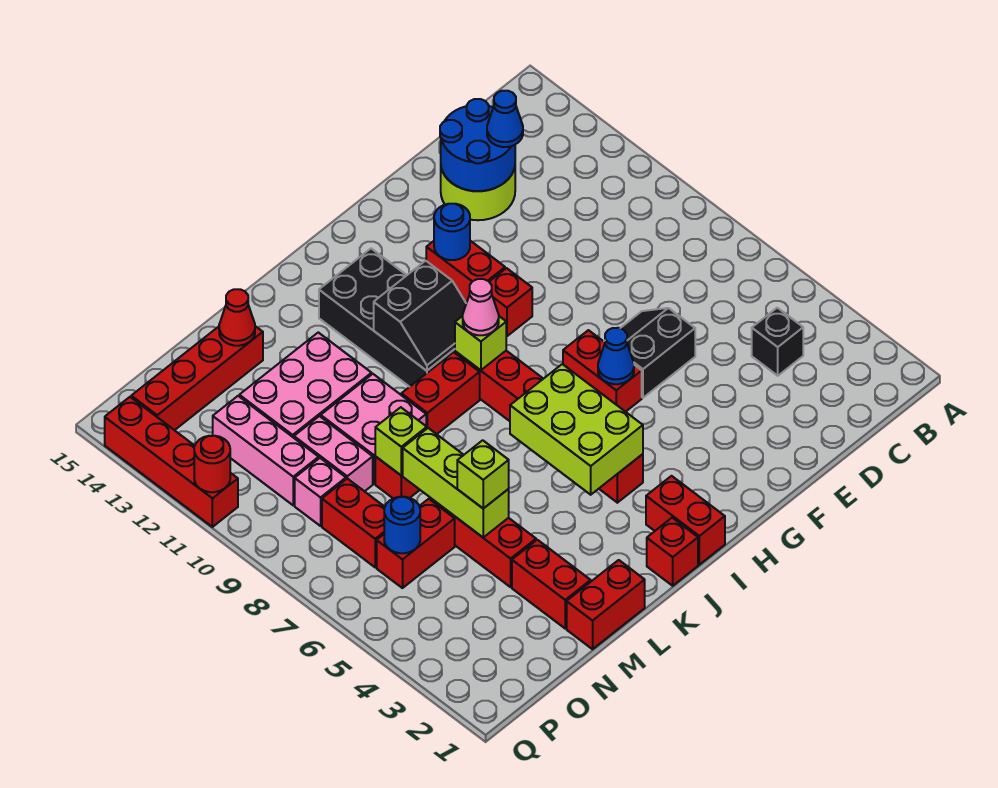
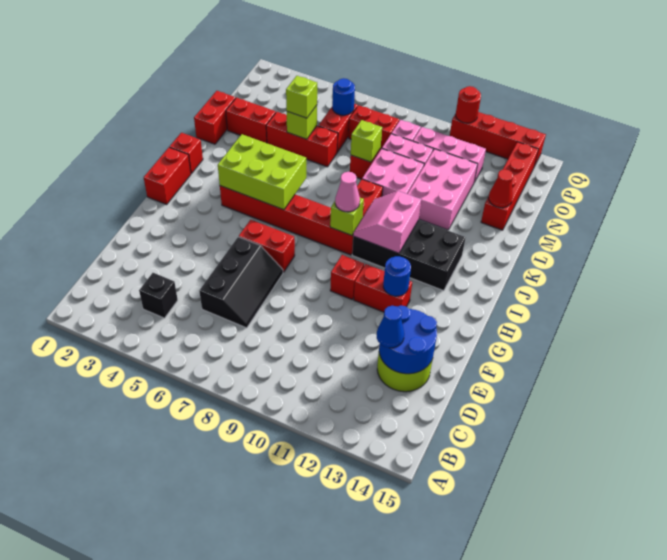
black slope E6:F7 level 1 top 6 -> black slope D6:F7 level 1 top 6
blue cone G6 level 2 -> none
red brick I1:I2 level 1 -> red brick H1:I1 level 1
black slope I10:J11 level 2 top 11 -> pink slope I10:J11 level 2 top 11
lime brick M5:M7 level 2 -> lime brick M5 level 2

